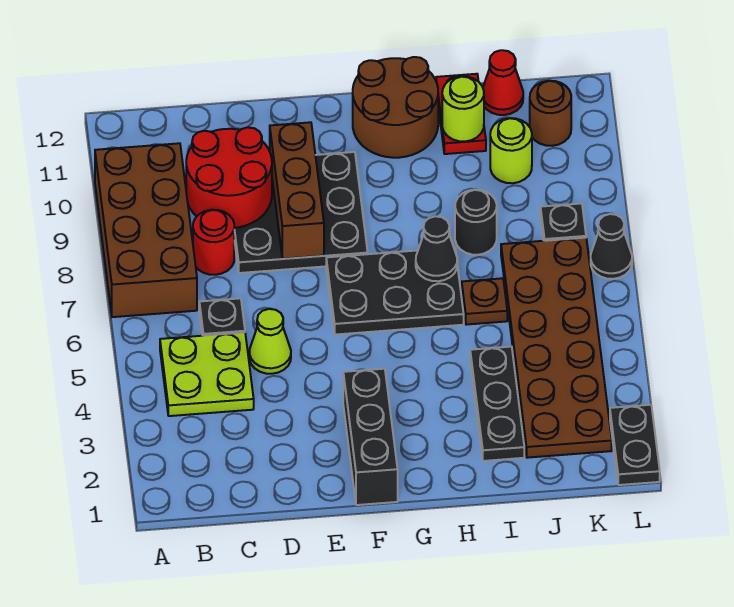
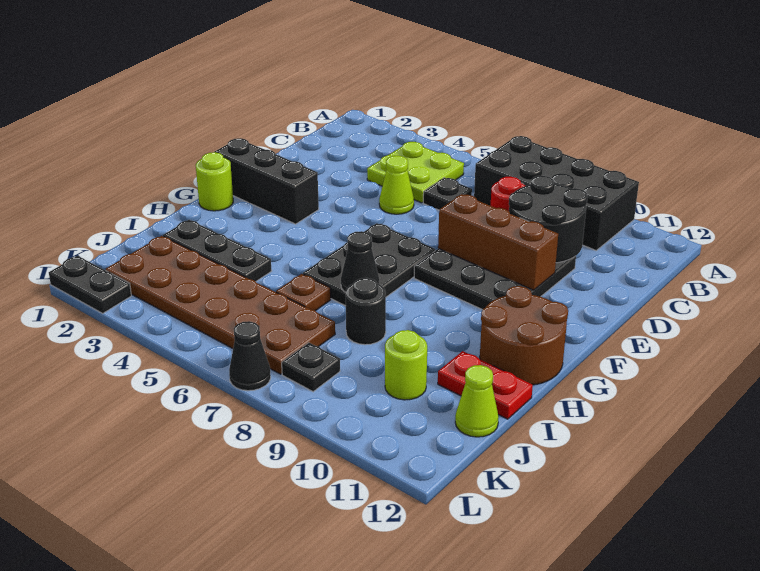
brown brick A7:B10 level 1 -> black brick A7:B10 level 1
red round brick C9:D10 level 2 -> black round brick C9:D10 level 2
lime round brick I11 level 2 -> lime round brick G1 level 1
red cone J12 level 1 -> lime cone J12 level 1
brown round brick K11 level 1 -> none

